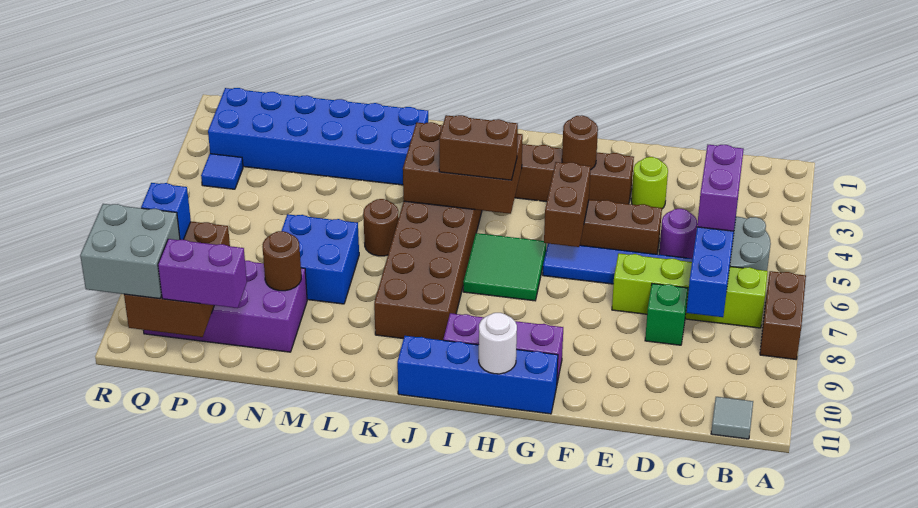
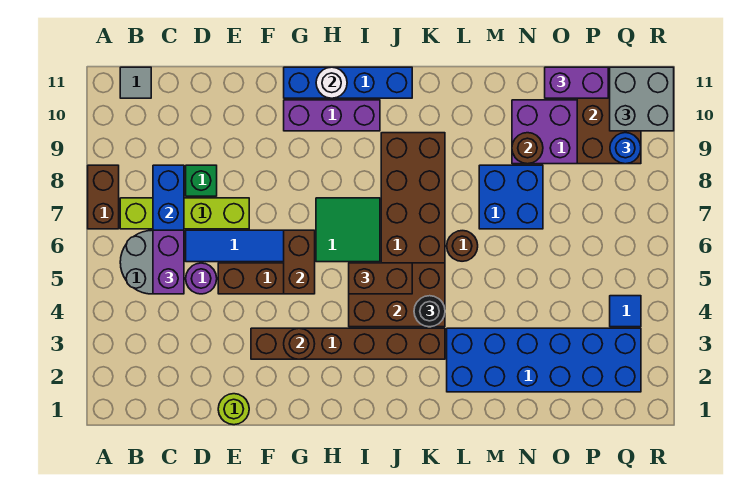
lime round brick E3 level 1 -> lime round brick E1 level 1
none -> black round brick K4 level 3
blue brick Q9 level 3 -> blue round brick Q9 level 3

